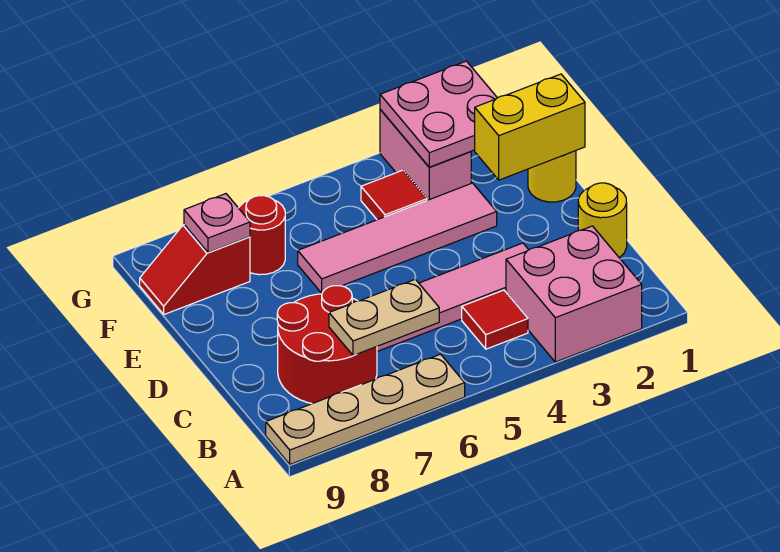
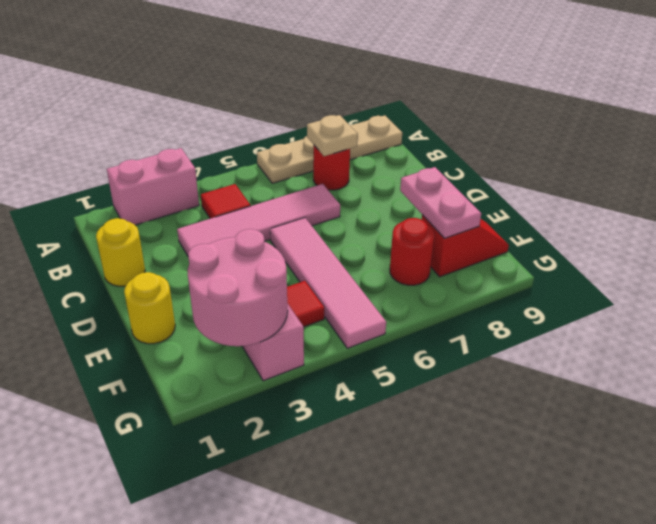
pink brick A2:B3 level 1 -> pink brick A2:A3 level 1
tan plate B6:B7 level 2 -> tan plate B7 level 2
red round brick B7:C8 level 1 -> red round brick B7 level 1
yellow brick E1:E2 level 2 -> none
pink tile E3:E6 level 1 -> pink tile D5:G5 level 1
pink plate F2:G3 level 2 -> pink round brick F2:G3 level 2
pink plate F8 level 2 -> pink plate E8:F8 level 2

